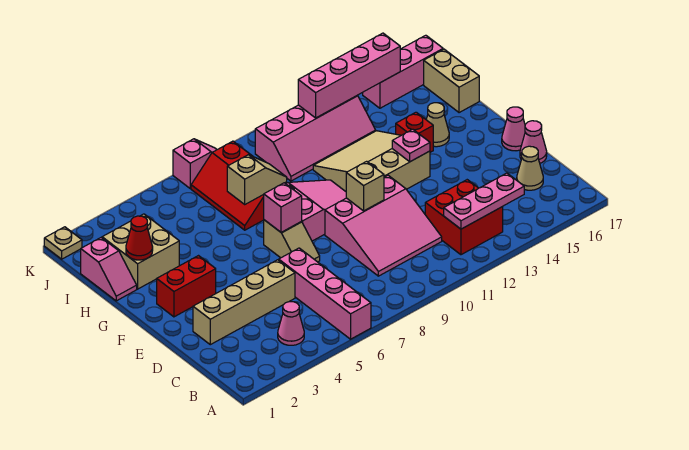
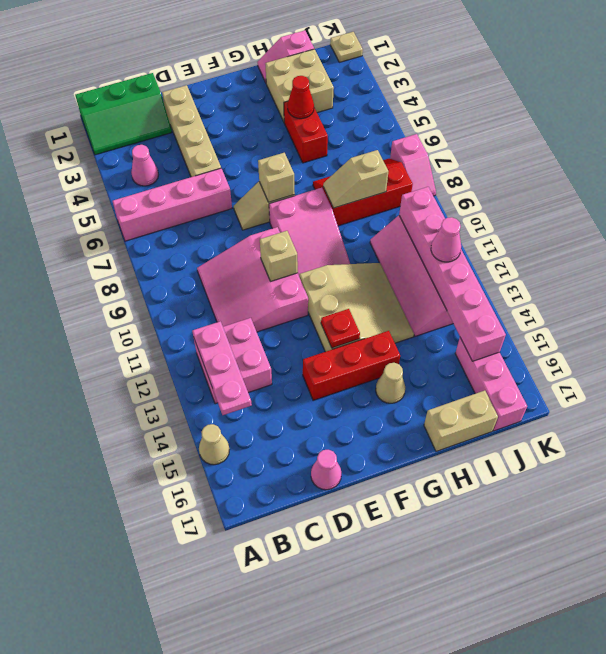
none -> green slope A1:C2 level 1 top 1
red brick B12:C13 level 1 -> pink brick B12:C13 level 1
tan cone C16 level 1 -> tan cone A15 level 1
pink cone E17 level 1 -> pink cone J12 level 3
red brick F2:F3 level 1 -> red brick H4:H5 level 1
pink brick F7 level 2 -> tan brick F7 level 2
pink plate F13 level 2 -> red plate F13 level 2
red brick G14 level 1 -> red brick E14:G14 level 1
red cone H2 level 2 -> red cone H4 level 2
tan slope H7:H8 level 2 top 7 -> tan slope H8:I8 level 2 top I
pink brick J12:J15 level 2 -> pink brick J10:J15 level 2

